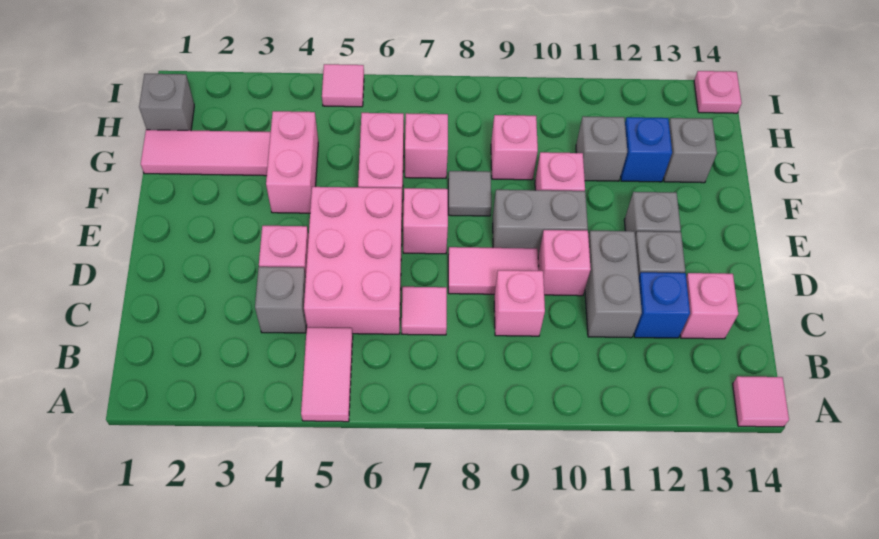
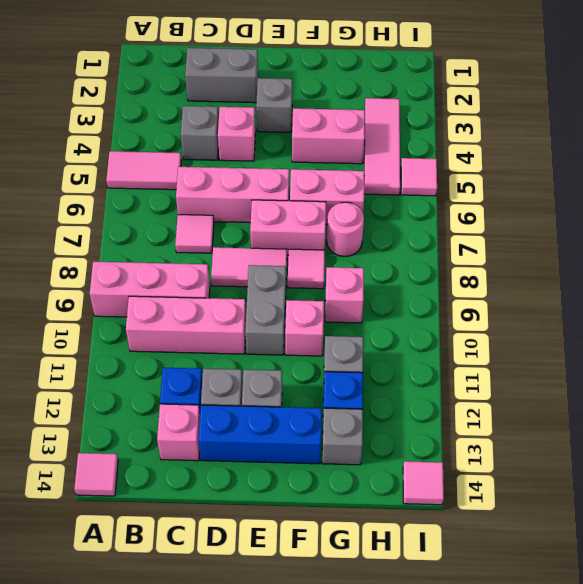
pink brick C5:E6 level 1 -> pink brick C6:E6 level 1
pink brick C9 level 1 -> pink brick A9:C9 level 1
grey brick C11:D11 level 1 -> grey brick C2:D2 level 1
pink tile D8:D9 level 1 -> pink tile D8:E8 level 1
pink brick D10 level 1 -> pink brick B10:D10 level 1
none -> blue brick D13:F13 level 1
pink brick E7 level 1 -> pink brick E7:F7 level 1
grey tile F8 level 1 -> pink tile F8 level 1
pink tile G1:G3 level 1 -> pink tile H3:H5 level 1
pink brick G7 level 1 -> pink round brick G7 level 1
grey brick H1 level 1 -> grey brick E3 level 1
pink plate I14 level 1 -> pink tile I14 level 1

